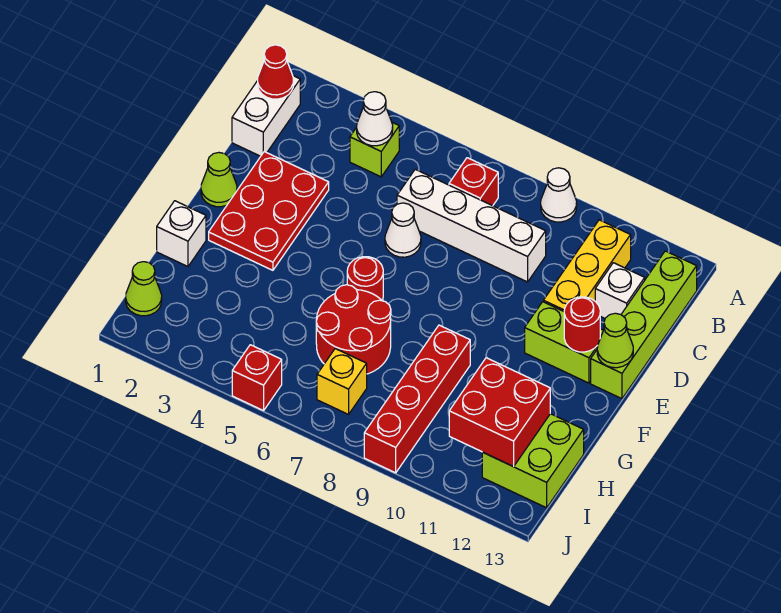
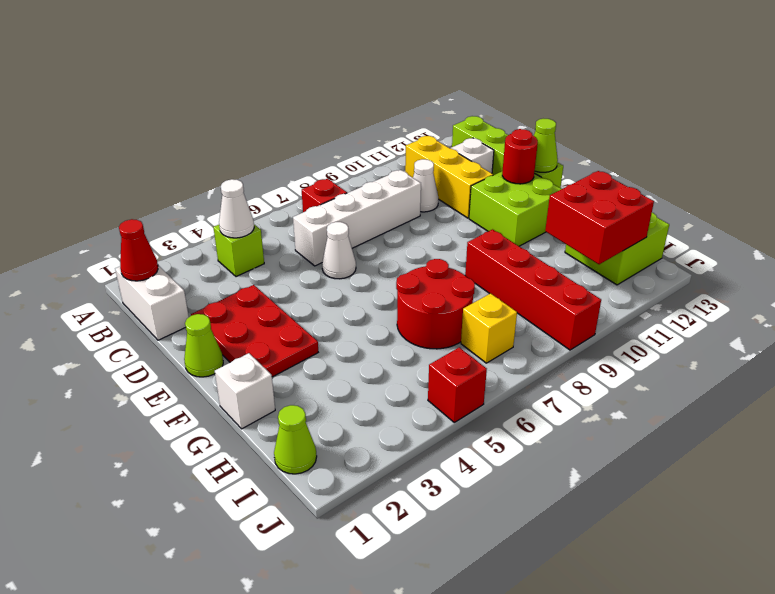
white cone A9 level 1 -> white cone C10 level 1
lime brick E11:E12 level 1 -> lime brick E11:F12 level 1
red round brick F6 level 1 -> none

